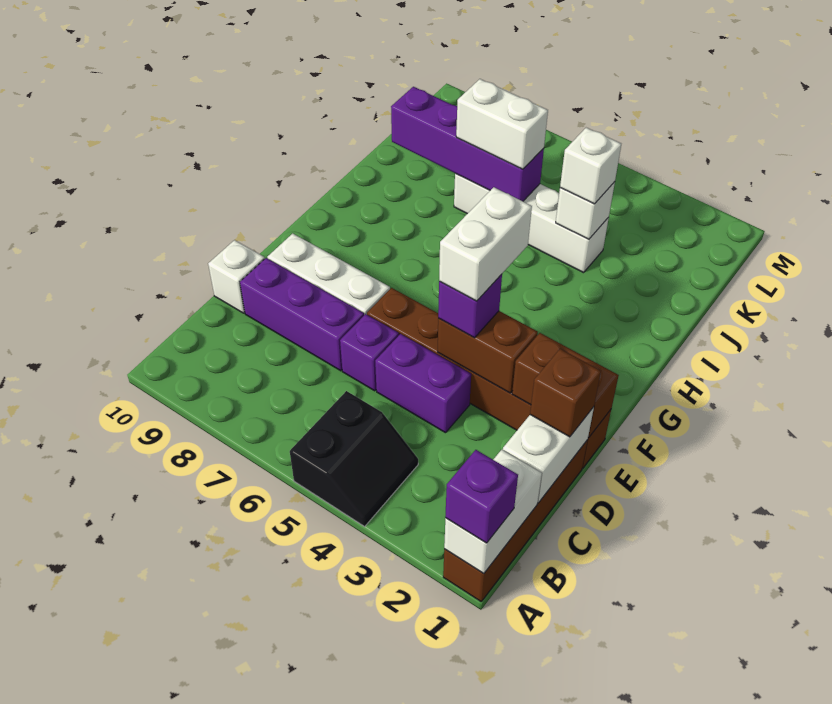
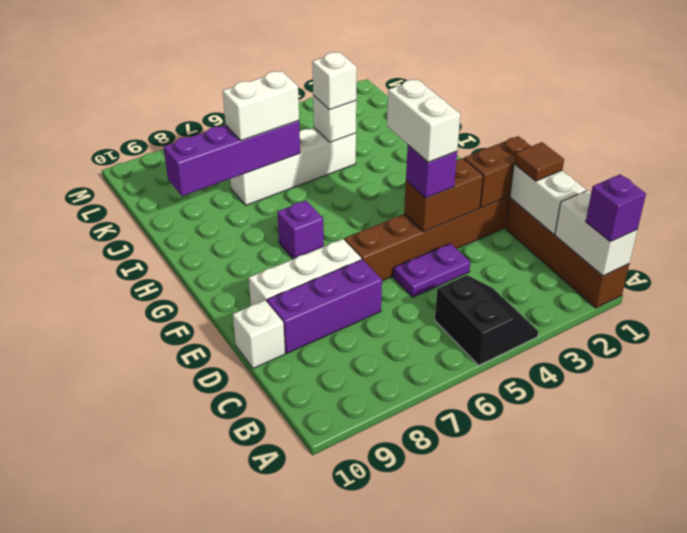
brown brick D1 level 3 -> brown tile D1 level 3
purple brick D4:D5 level 1 -> purple plate D4:D5 level 1
purple brick D6 level 1 -> purple brick G7 level 1

